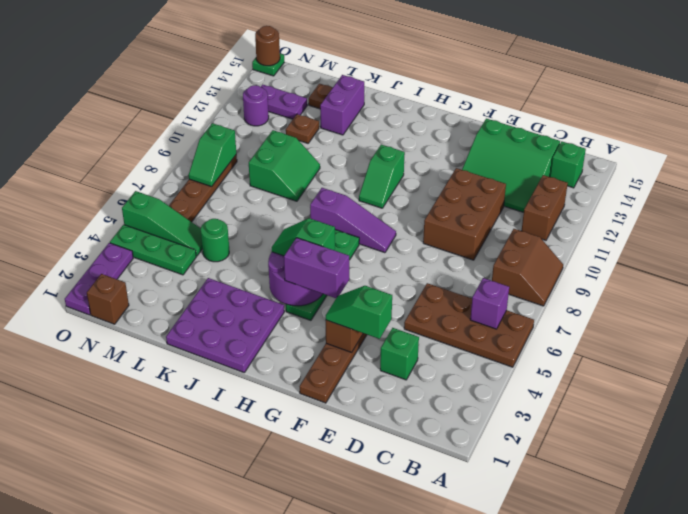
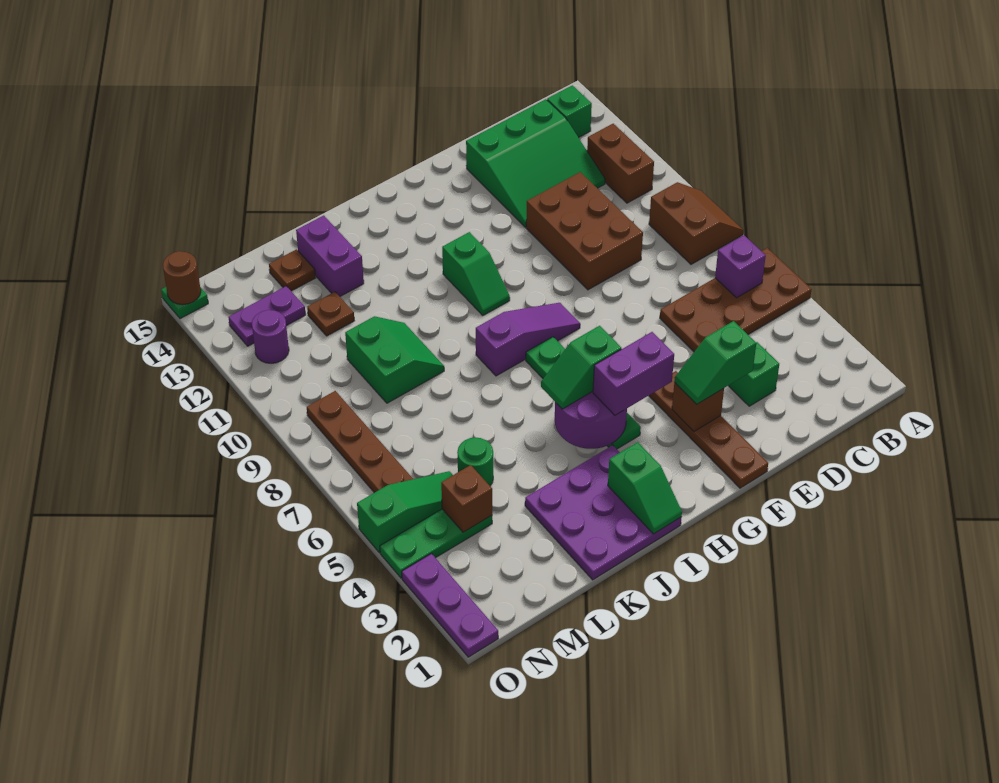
brown brick N1 level 1 -> brown brick M4 level 2
green slope N8:N9 level 2 top 9 -> green slope I1:I2 level 2 top 2

